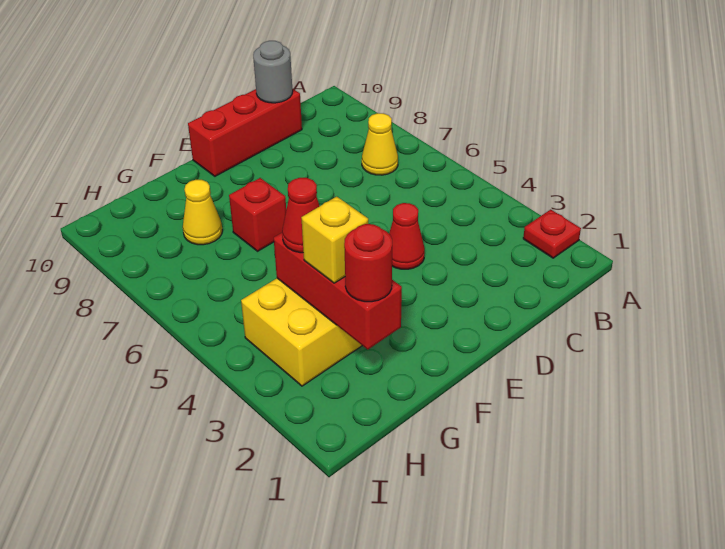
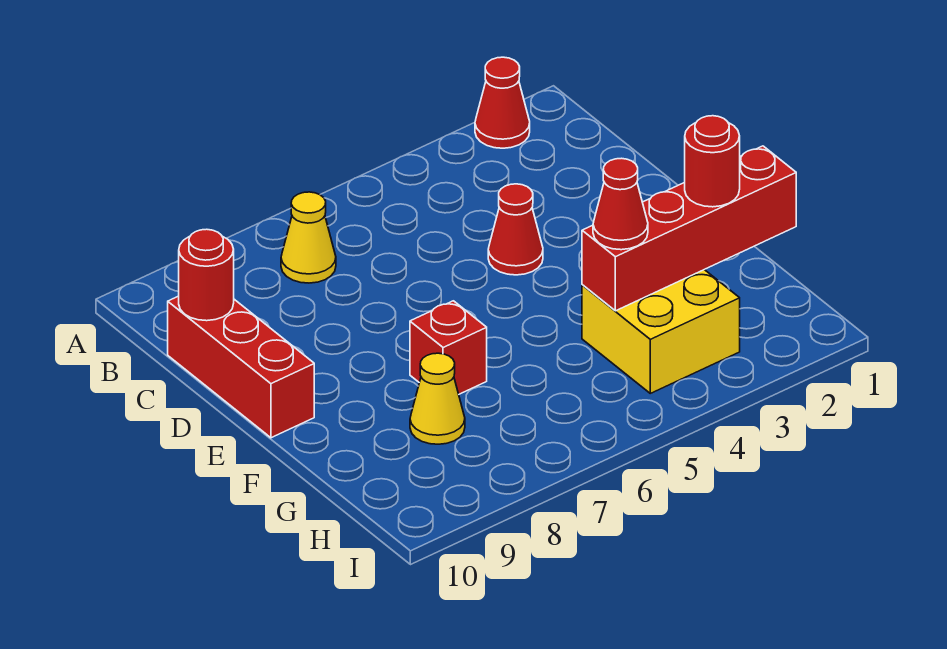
red plate A2 level 1 -> red cone A2 level 1
grey round brick C10 level 2 -> red round brick C10 level 2
red brick G2:G4 level 2 -> red brick G1:G4 level 2
yellow brick G3 level 3 -> none

